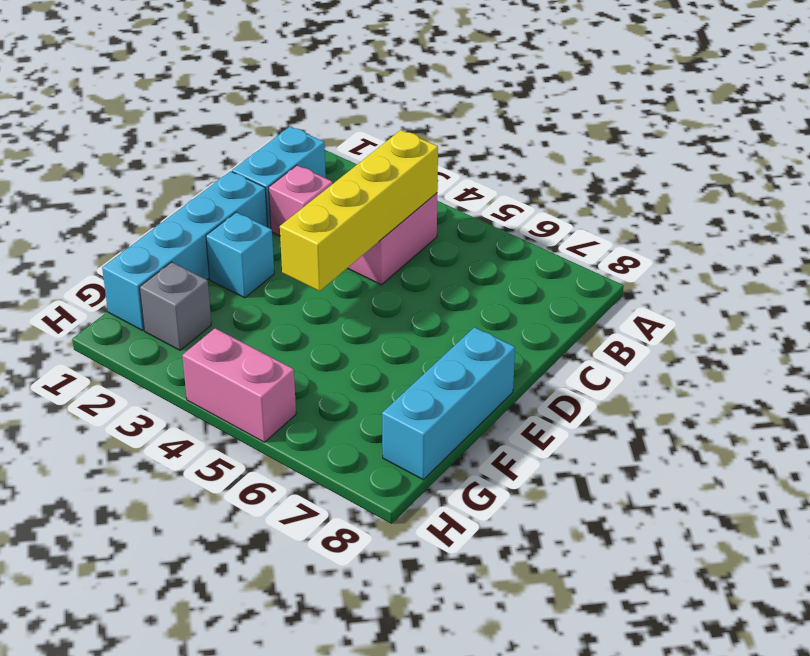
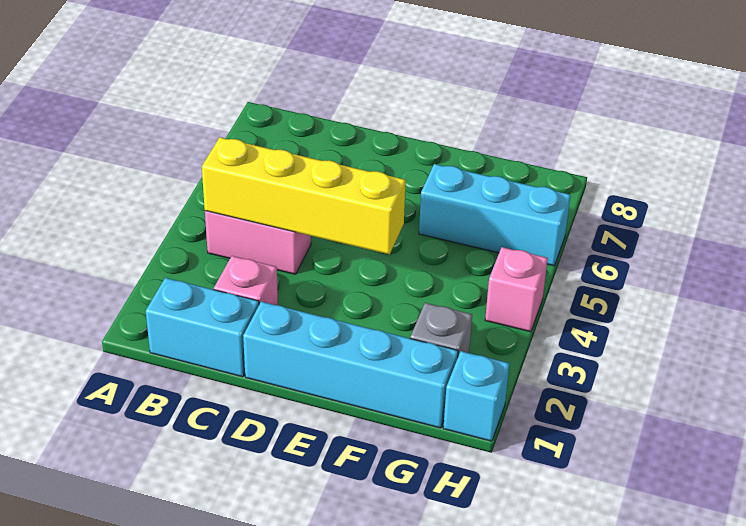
cyan brick E2 level 1 -> cyan brick H1 level 1
cyan brick E8:G8 level 1 -> cyan brick F6:H6 level 1
pink brick H4:H5 level 1 -> pink brick H4 level 1

